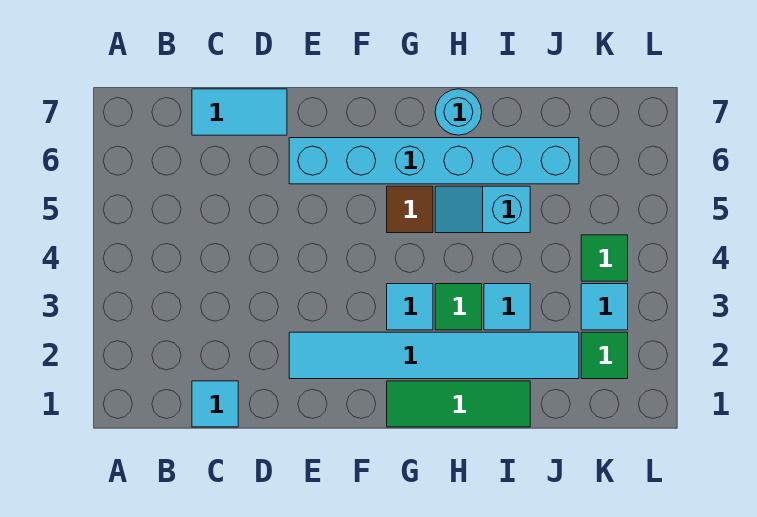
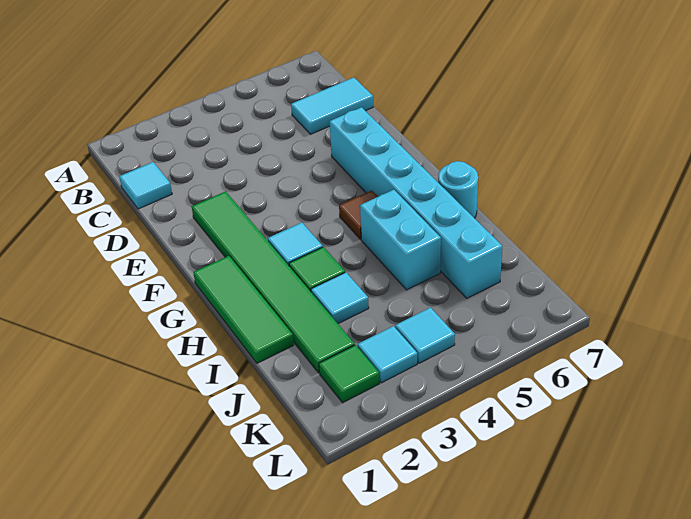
cyan tile C7:D7 level 1 -> cyan tile C6:C7 level 1
cyan tile E2:J2 level 1 -> green tile E2:J2 level 1
cyan slope H5:I5 level 1 top I -> cyan brick H5:I5 level 1
green tile K4 level 1 -> cyan tile K4 level 1

